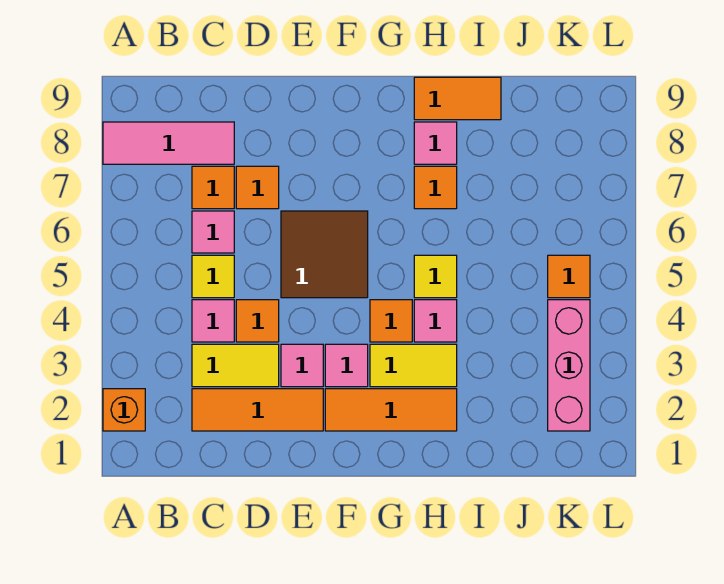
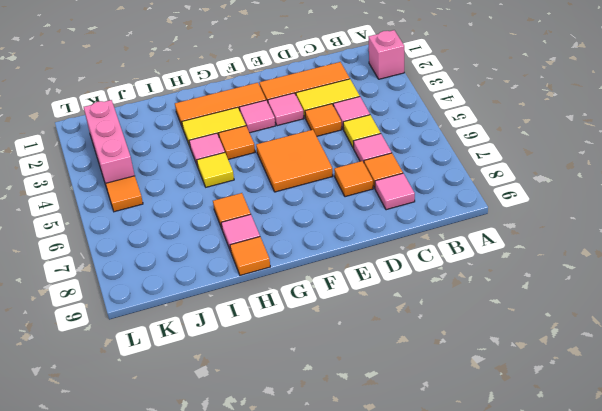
orange brick A2 level 1 -> pink brick A2 level 1
pink tile A8:C8 level 1 -> pink tile C8 level 1
brown tile E5:F6 level 1 -> orange tile E5:F6 level 1
orange tile H9:I9 level 1 -> orange tile H9 level 1

